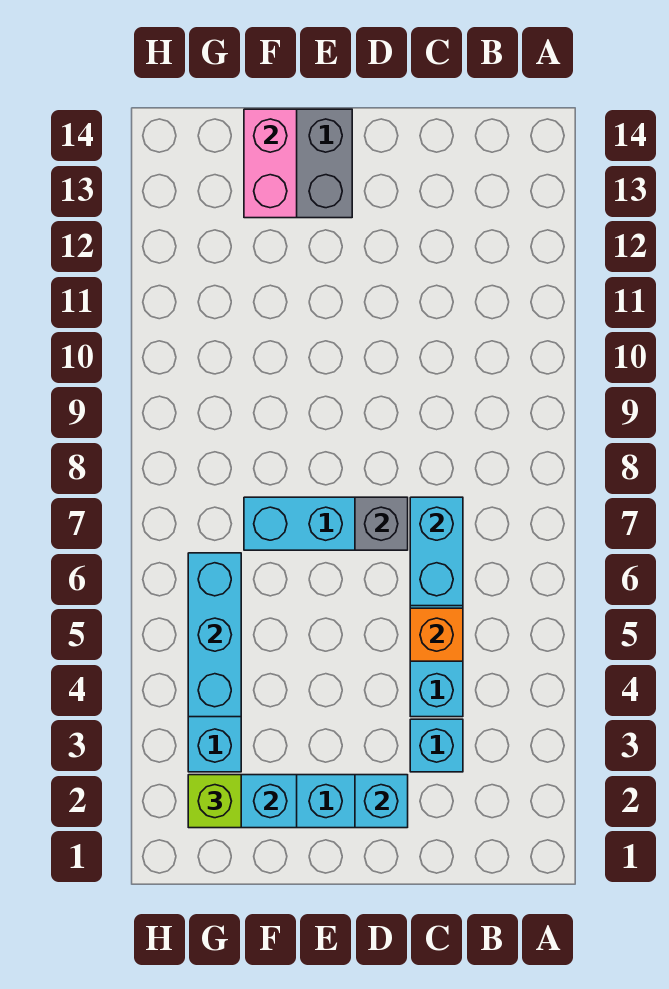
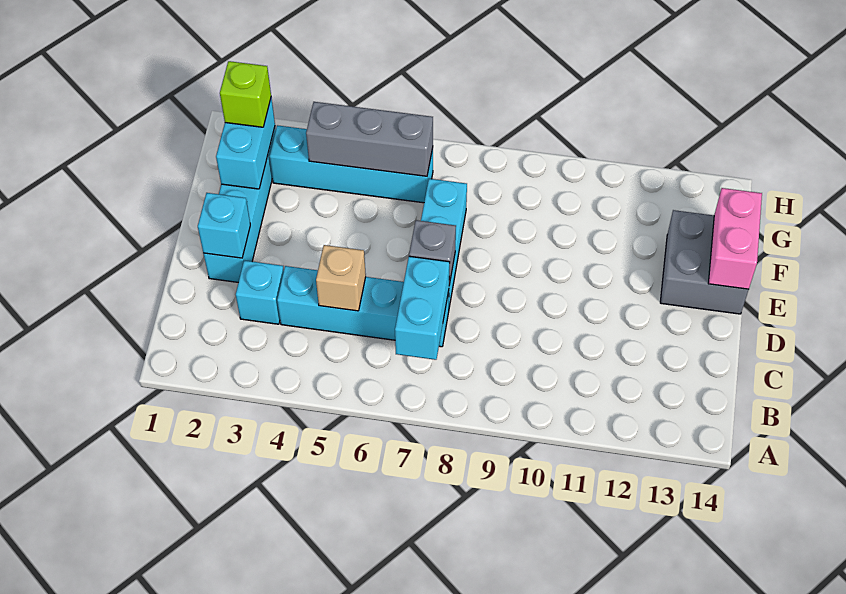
orange brick C5 level 2 -> tan brick C5 level 2
cyan brick C6:C7 level 2 -> cyan brick B7:C7 level 2
pink brick F13:F14 level 2 -> pink brick E14:F14 level 2
cyan brick G4:G6 level 2 -> grey brick G4:G6 level 2

